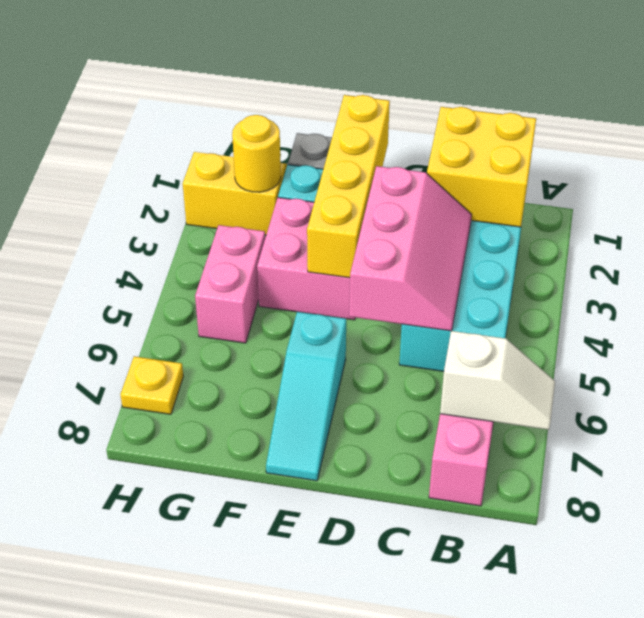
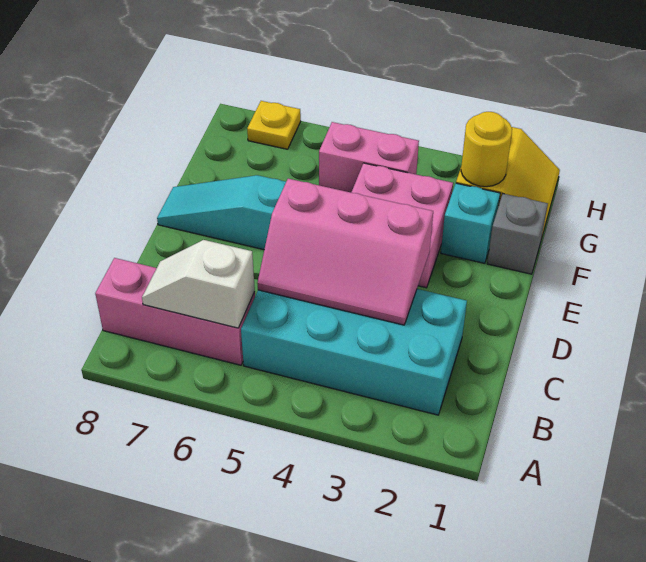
white slope A7:B7 level 2 top B -> white slope B6:B7 level 2 top 6
yellow brick B1:C2 level 2 -> none
yellow brick E1:E4 level 2 -> none

